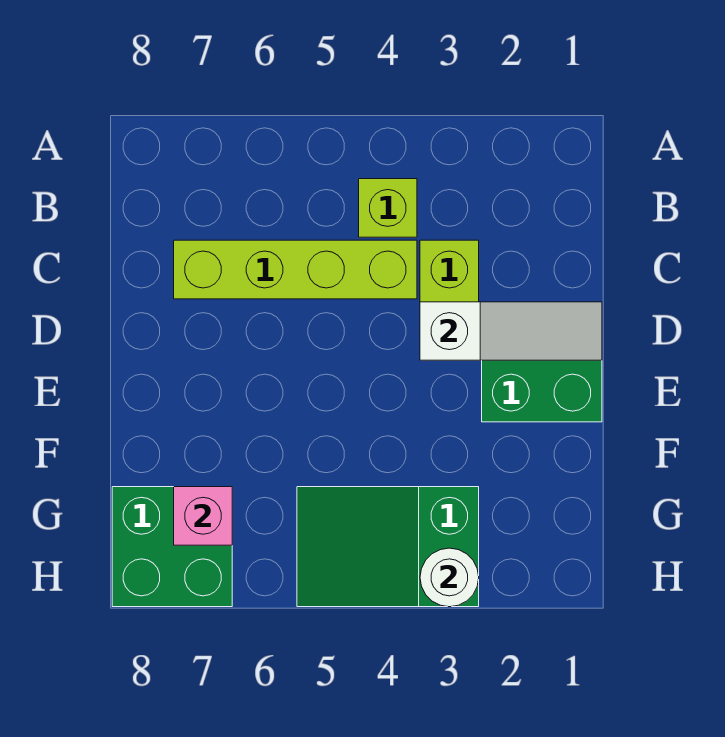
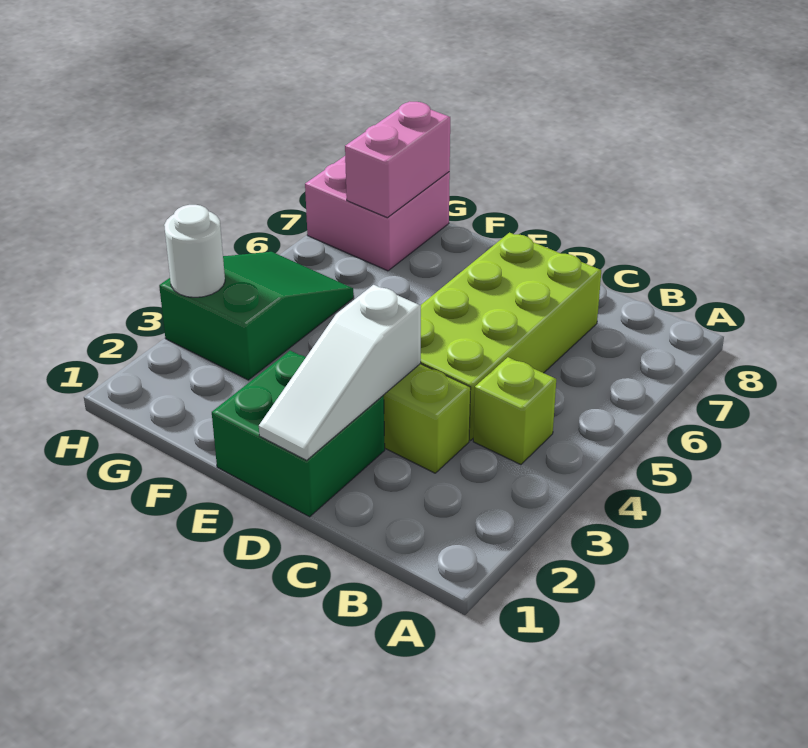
lime brick C4:C7 level 1 -> lime brick C4:D7 level 1
green brick G7:H8 level 1 -> pink brick G7:H8 level 1
pink brick G7 level 2 -> pink brick G7:G8 level 2

